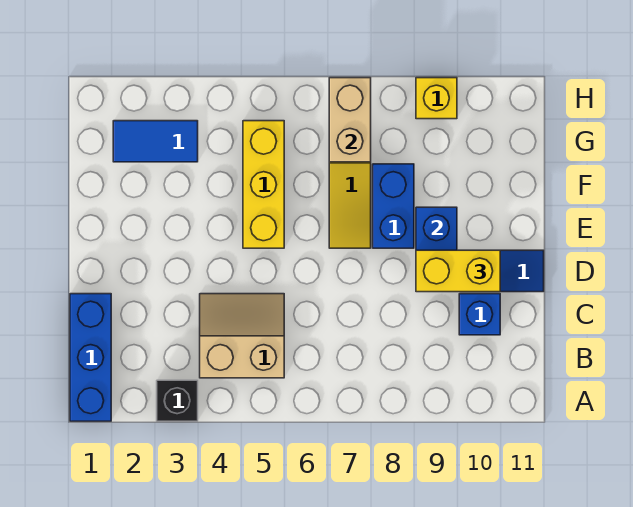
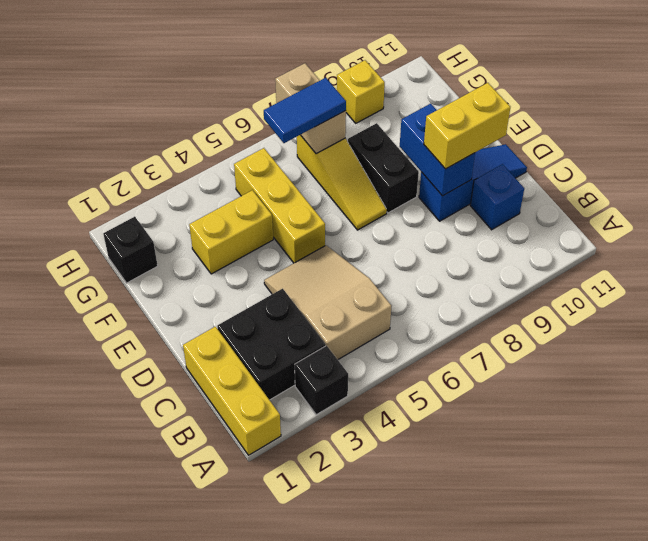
blue brick A1:C1 level 1 -> yellow brick A1:C1 level 1
none -> black brick B2:C3 level 1
tan slope B4:C5 level 1 top B -> tan slope B4:D5 level 1 top B
blue brick E8:F8 level 1 -> black brick E8:F8 level 1
none -> yellow brick F3:F4 level 1
none -> black brick G1 level 1
blue tile G2:G3 level 1 -> blue tile G6:G7 level 3

